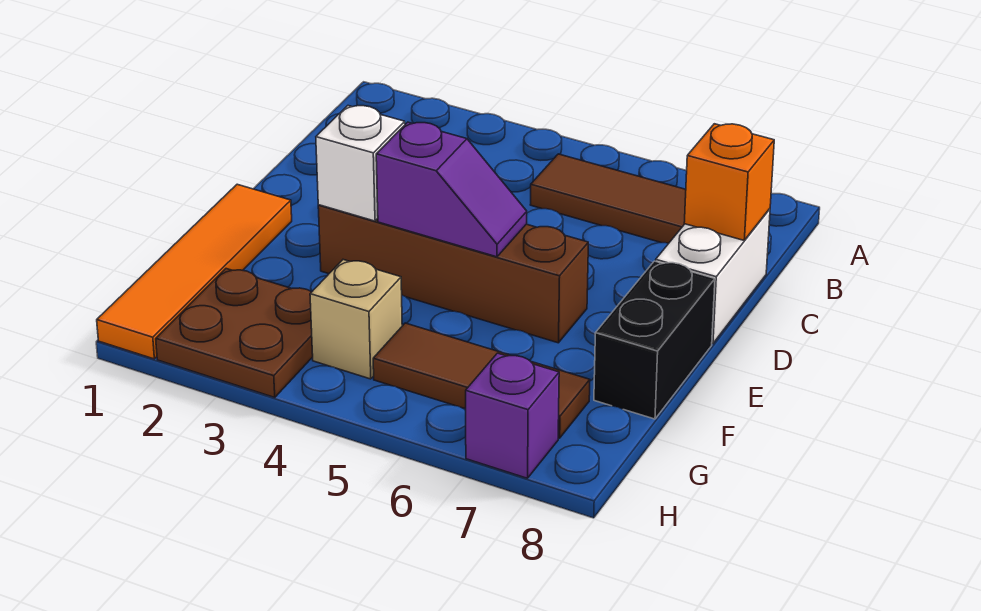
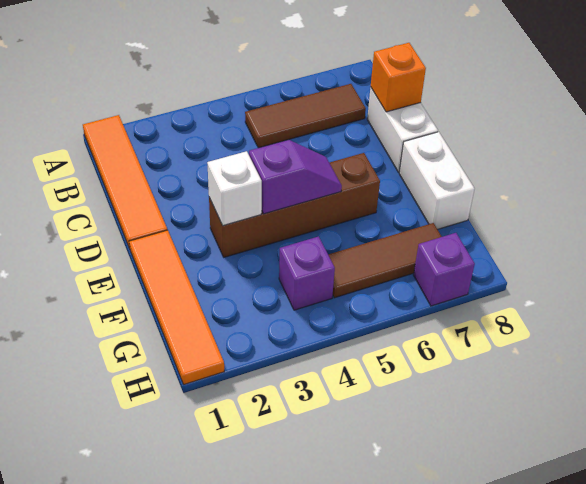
none -> orange tile A1:D1 level 1
black brick E8:F8 level 1 -> white brick E8:F8 level 1
brown plate G2:H3 level 1 -> none
tan brick G4 level 1 -> purple brick G4 level 1

